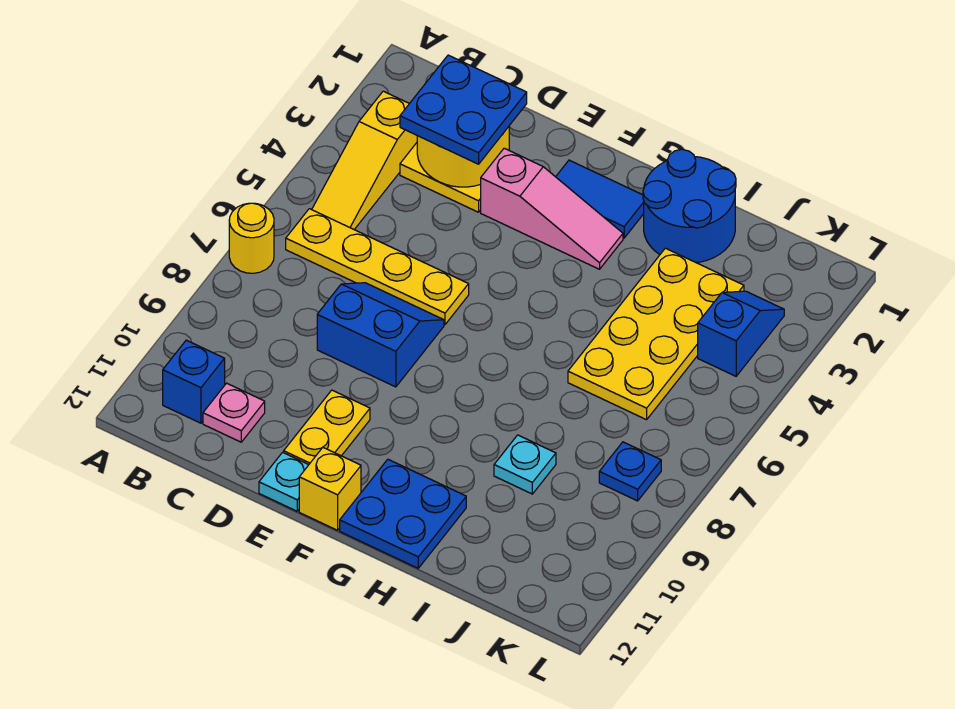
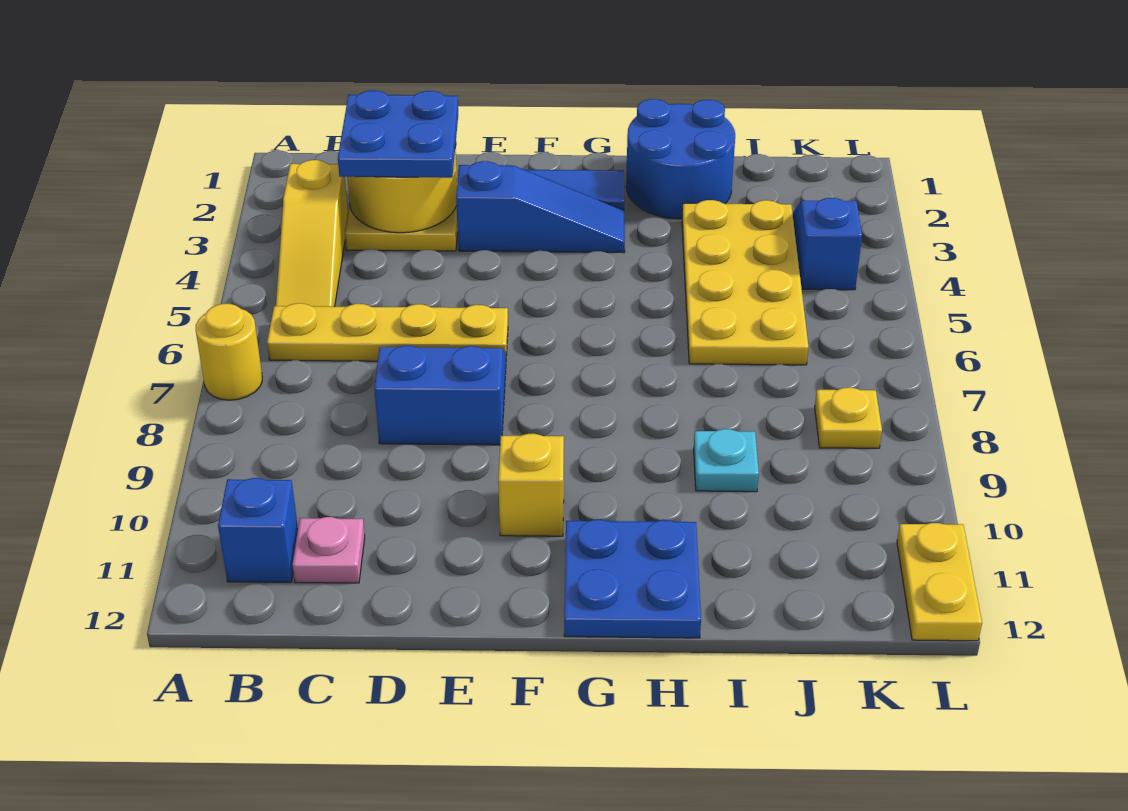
pink slope E3:G3 level 1 top E -> blue slope E3:G3 level 1 top E
yellow plate E10:E11 level 1 -> yellow plate L11:L12 level 1
cyan plate E12 level 1 -> none
yellow brick F12 level 1 -> yellow brick F10 level 1
blue plate K8 level 1 -> yellow plate K8 level 1

